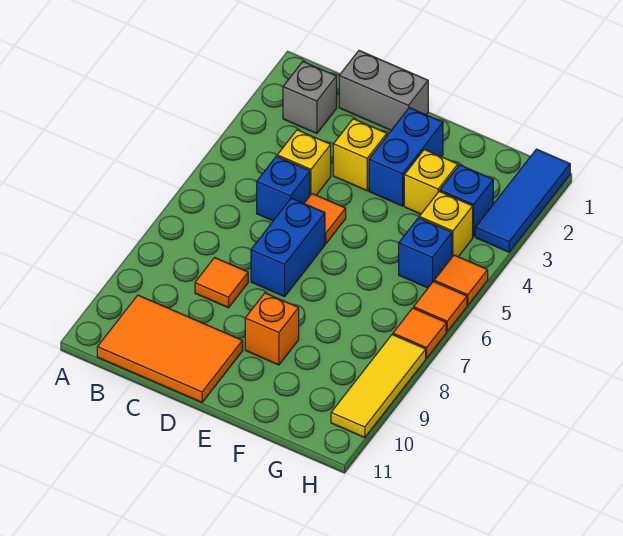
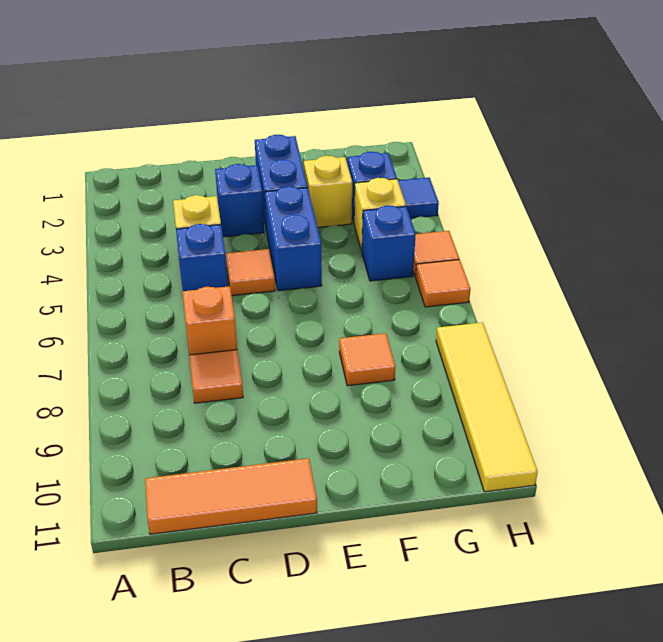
grey brick B2 level 1 -> none
orange tile B10:D11 level 1 -> orange tile B11:D11 level 1
grey brick C1:D1 level 1 -> none
yellow brick D3 level 1 -> blue brick D3 level 1
blue brick D6:D7 level 1 -> blue brick E4:E5 level 1
orange brick E9 level 1 -> orange brick C7 level 1
blue tile H1:H3 level 1 -> blue tile H3 level 1
orange tile H7 level 1 -> orange tile F8 level 1
yellow tile H8:H10 level 1 -> yellow tile H8:H11 level 1

